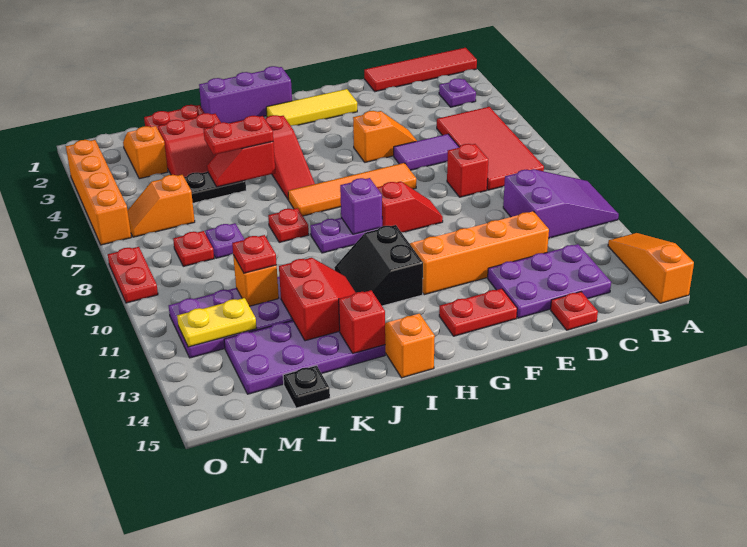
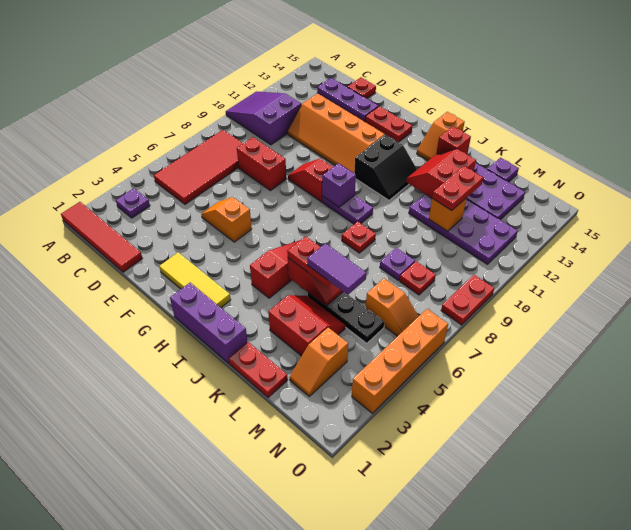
orange slope A13:A15 level 1 top 15 -> none
purple plate C13:E14 level 1 -> purple plate C14:E14 level 1
purple tile D6:E6 level 1 -> purple tile K5:L5 level 4
red brick D8 level 1 -> red brick D8:E8 level 1
orange tile F7:I7 level 1 -> none
red plate L11 level 3 -> red plate L11:L12 level 3
black plate L15 level 1 -> purple plate L15 level 1
yellow plate M12:N12 level 2 -> none

